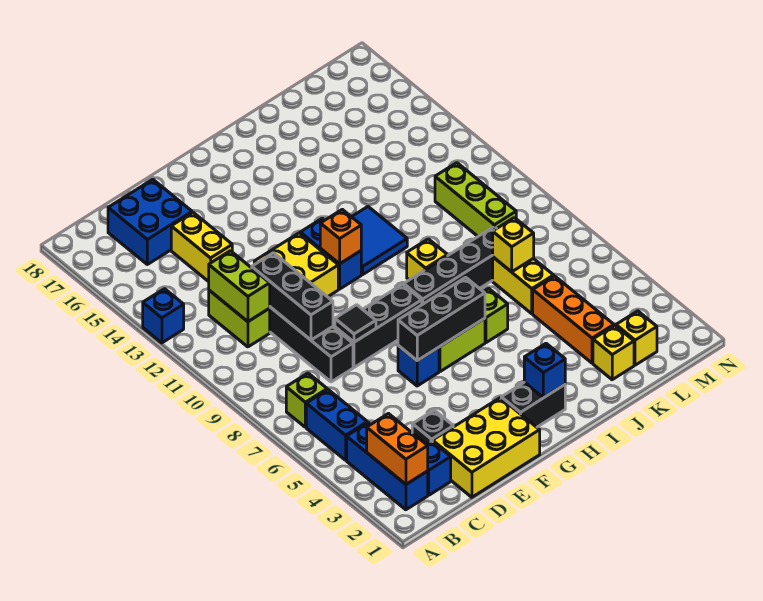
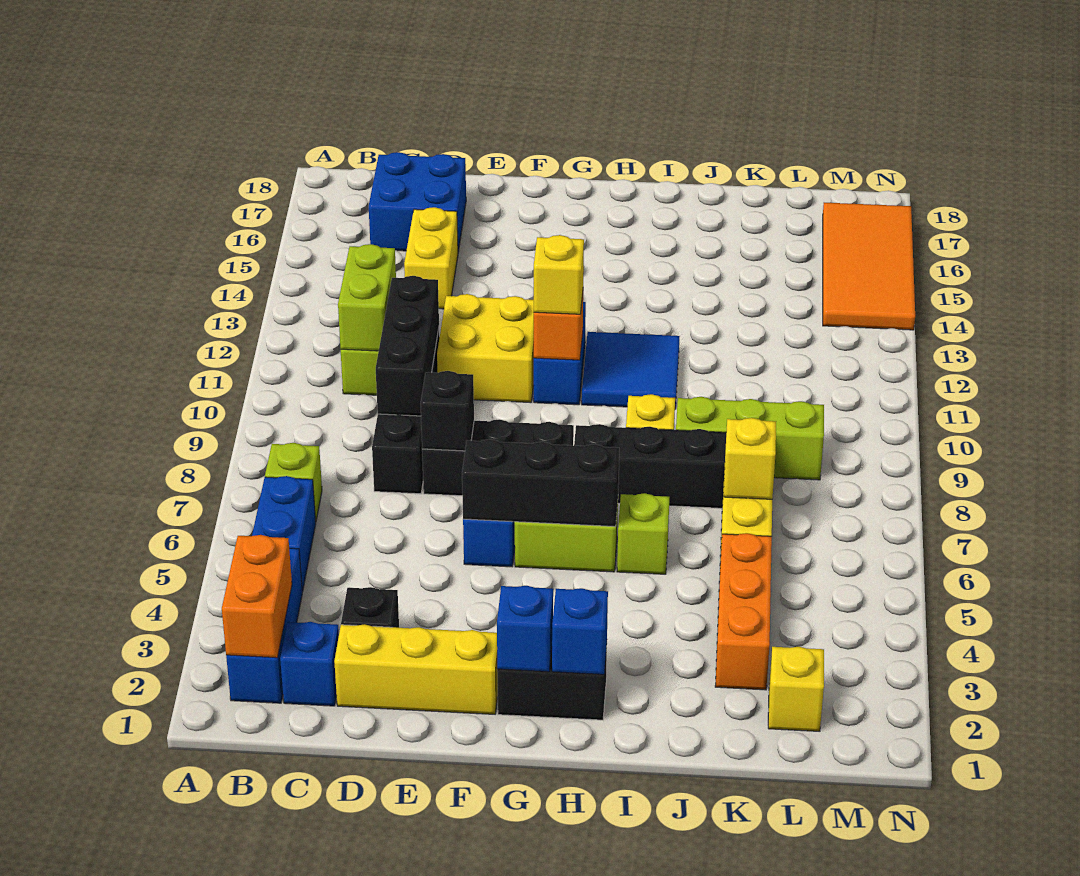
blue brick A13 level 1 -> blue brick G2 level 2
yellow brick D1:F2 level 1 -> yellow brick D2:F2 level 1
black tile E8 level 2 -> black brick E8 level 2
yellow brick K2 level 1 -> yellow brick G11 level 3
lime brick L9:L11 level 1 -> lime brick J9:L9 level 1
none -> orange tile M14:N17 level 1

